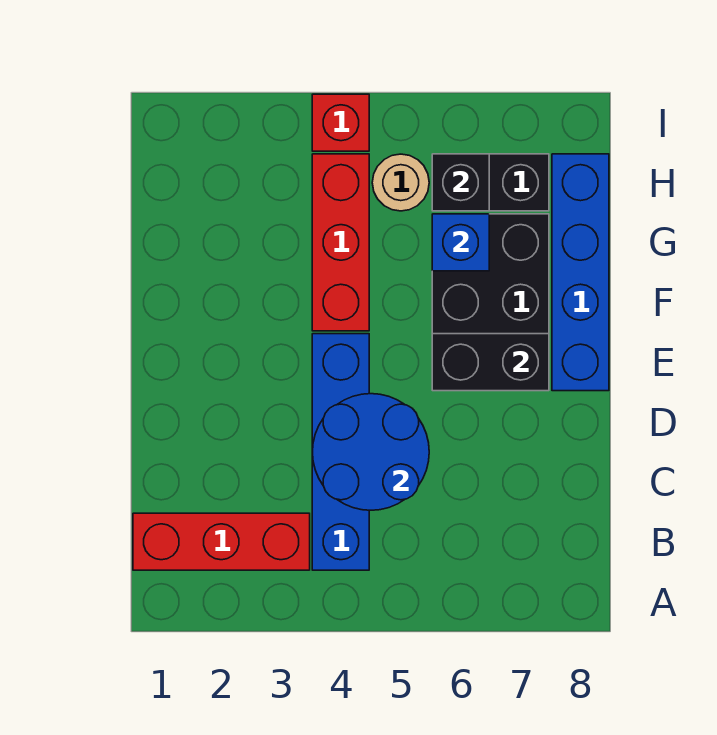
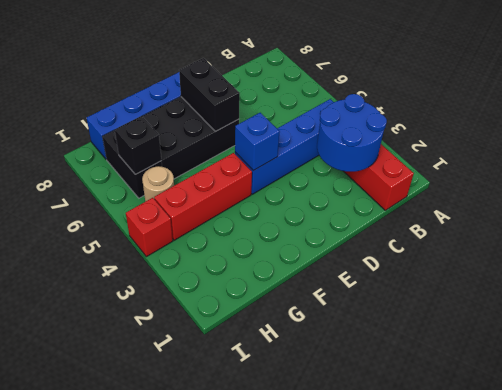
blue round brick C4:D5 level 2 -> blue round brick B2:C3 level 2
blue brick G6 level 2 -> blue brick E4 level 2

